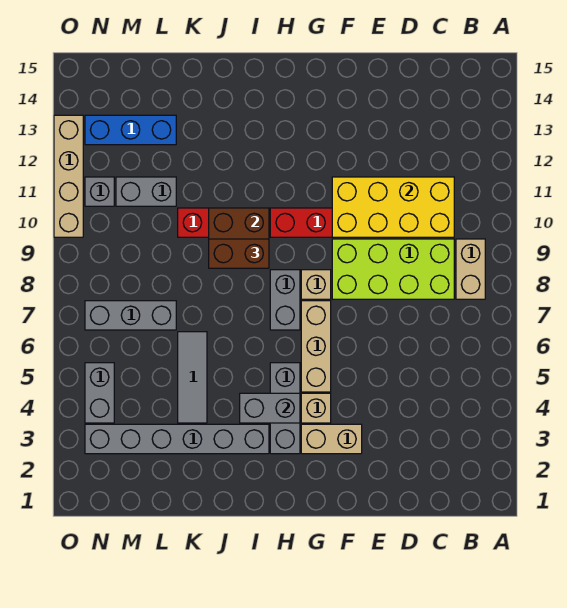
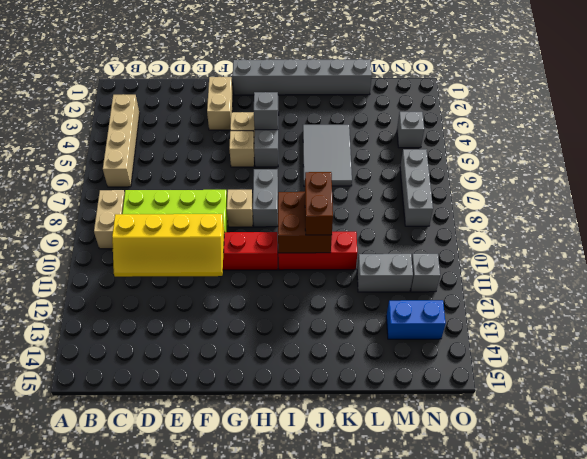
yellow brick C10:F11 level 2 -> yellow slope C10:F11 level 2 top 10
tan brick F3:G3 level 1 -> tan brick F2:F3 level 1
tan brick G5:G7 level 1 -> tan brick G5 level 1
grey brick H4:I4 level 2 -> grey brick H4 level 2
grey brick I3:N3 level 1 -> grey brick G1:L1 level 1
brown brick I9:J9 level 3 -> brown brick J9:J10 level 3
grey tile K4:K6 level 1 -> grey tile J4:K6 level 1
grey brick L7:N7 level 1 -> grey brick N6:N8 level 1
blue brick L13:N13 level 1 -> blue brick M13:N13 level 1
grey brick N4:N5 level 1 -> grey brick N4 level 1
tan brick O10:O13 level 1 -> tan brick B3:B6 level 1

